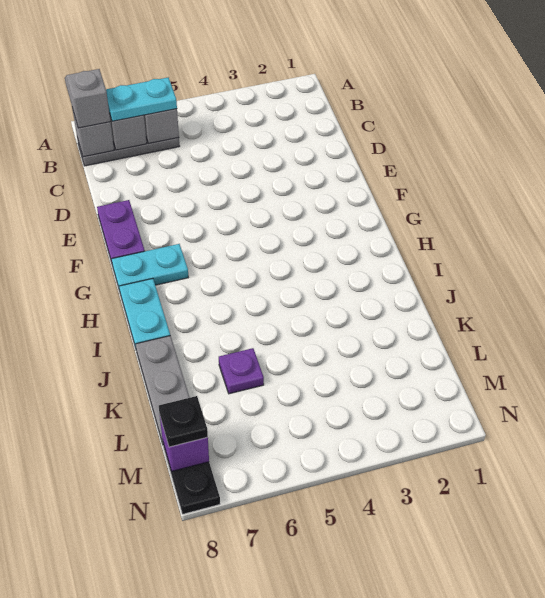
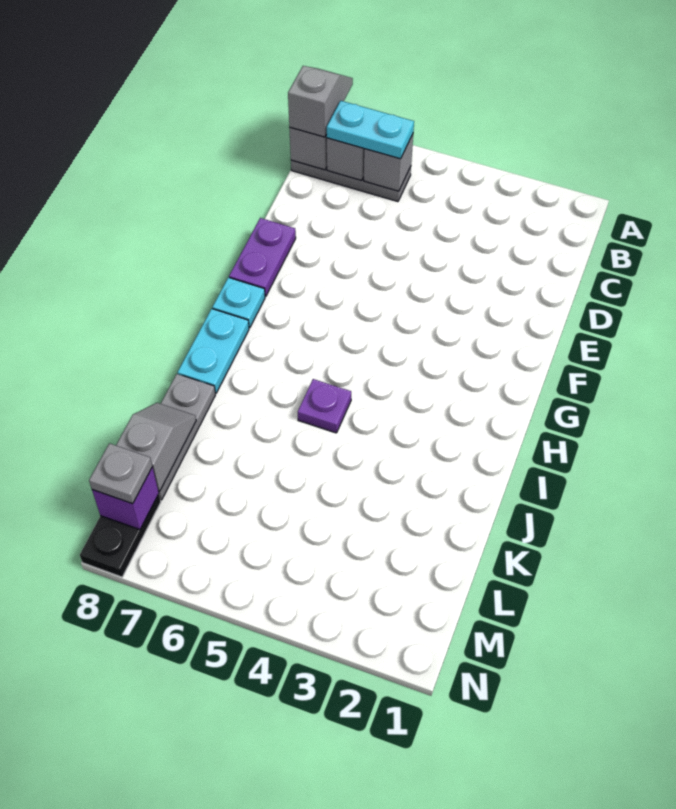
cyan plate G7:G8 level 1 -> cyan plate G8 level 1
purple plate K6 level 1 -> purple plate I5 level 1
none -> grey slope K8:L8 level 2 top L
black plate M8 level 3 -> grey plate M8 level 3

